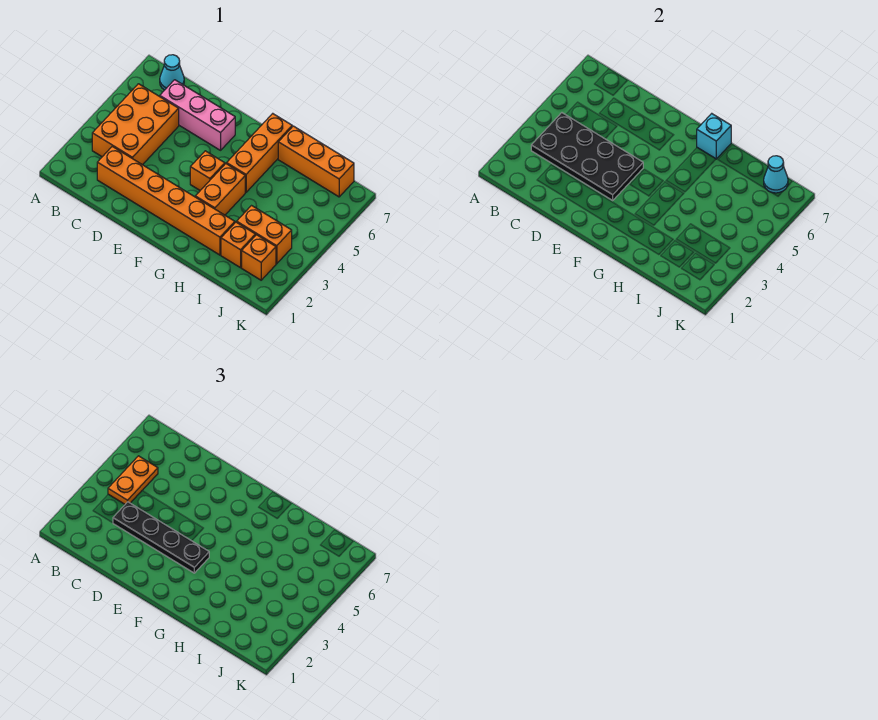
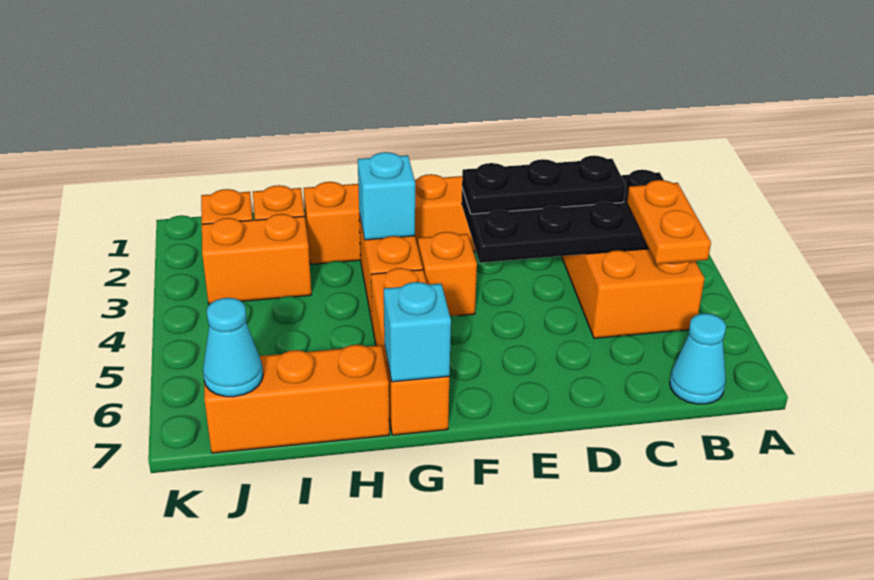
black plate C3:F3 level 3 -> black plate C3:E3 level 3
pink brick C6:E6 level 1 -> none
none -> cyan brick G3 level 2

